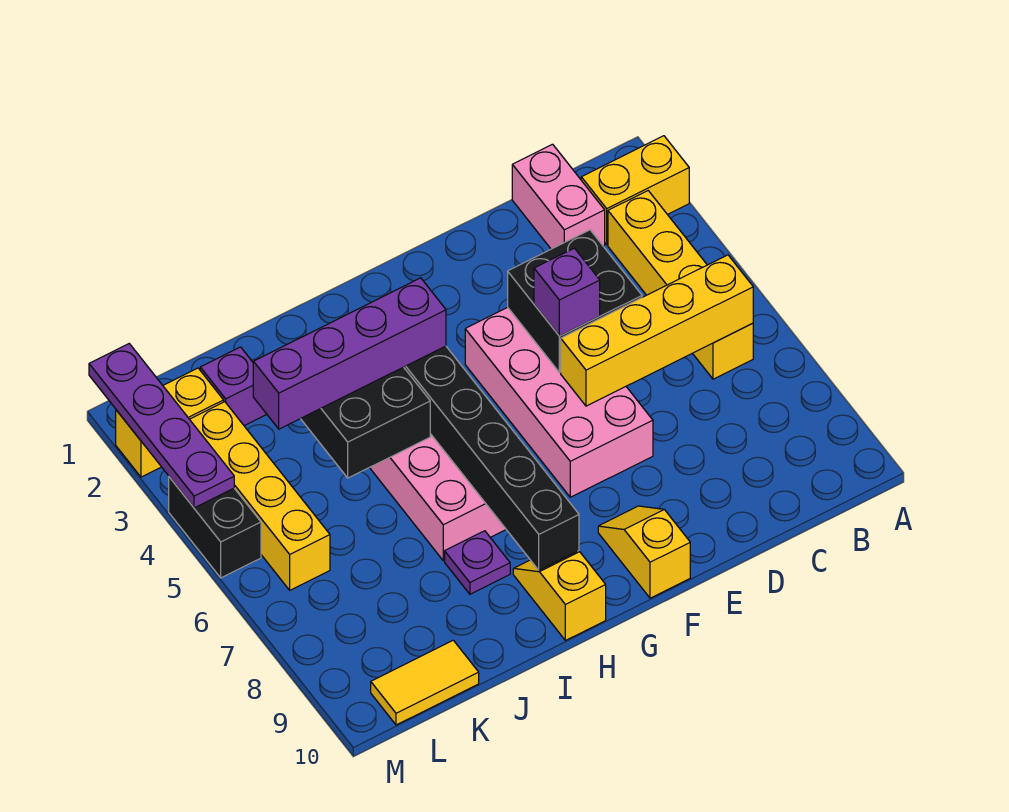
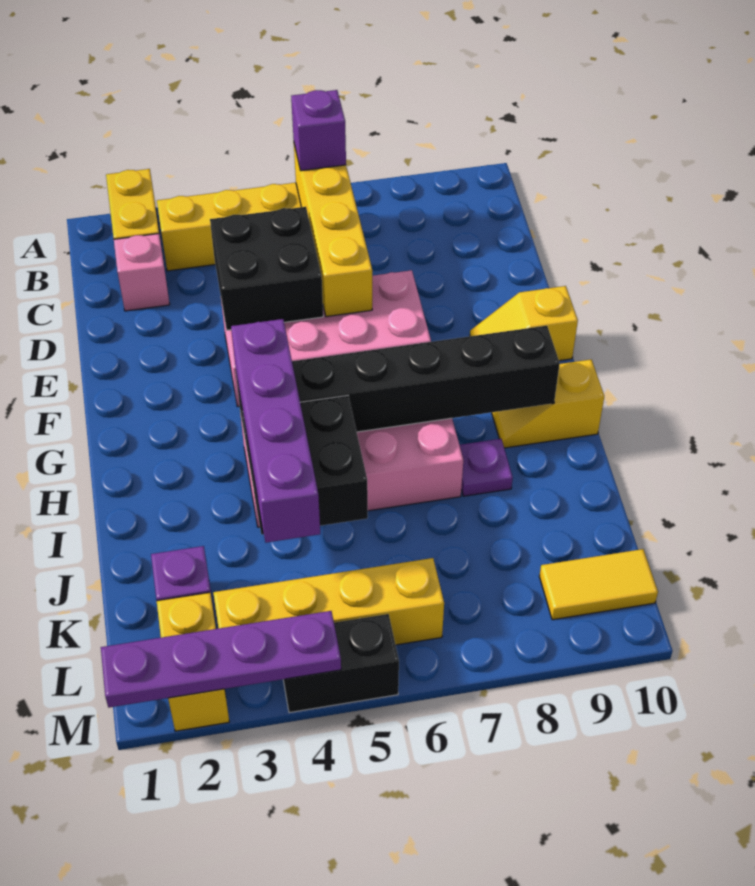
pink brick C1:C2 level 1 -> pink brick C2 level 1
purple brick E5 level 3 -> purple brick B6 level 3
yellow tile K10:L10 level 1 -> yellow tile L9:L10 level 1

